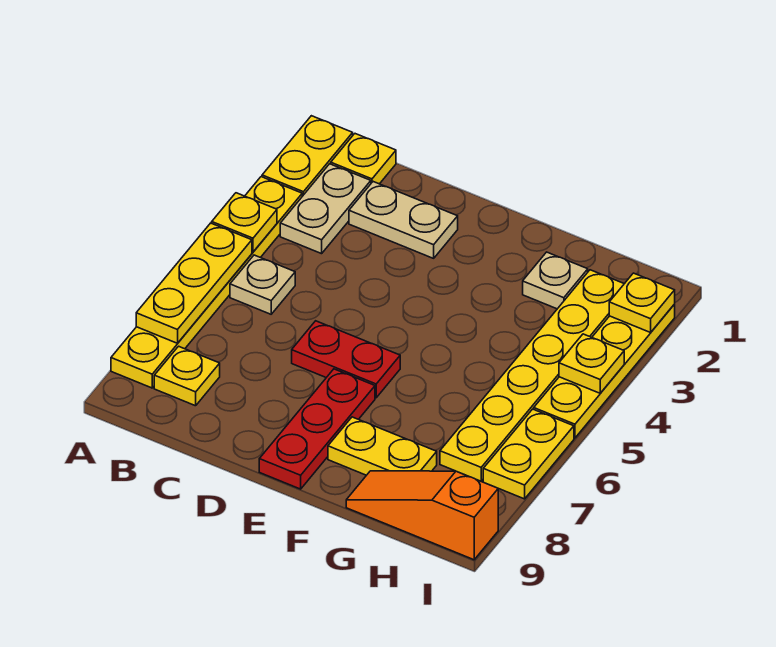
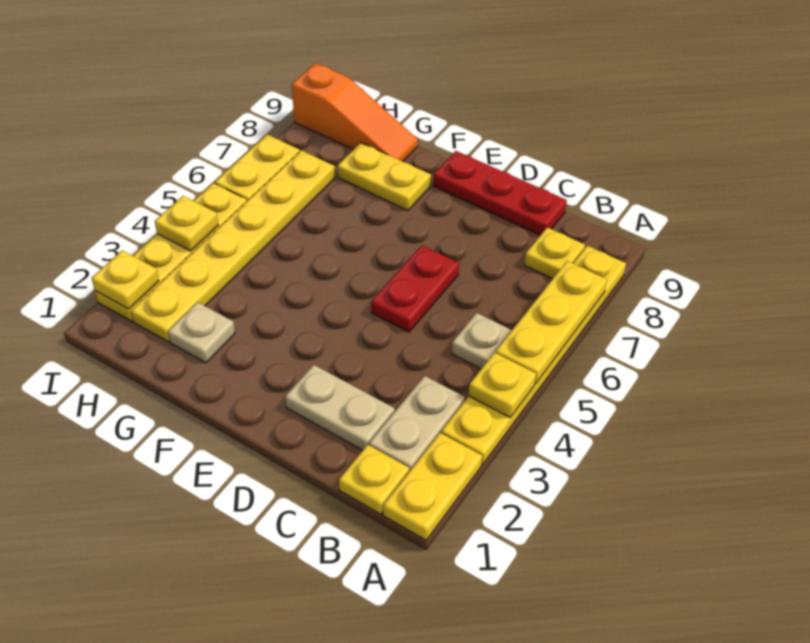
red plate D6:E6 level 1 -> red plate D5:D6 level 1
red plate E7:E9 level 1 -> red plate C9:E9 level 1

